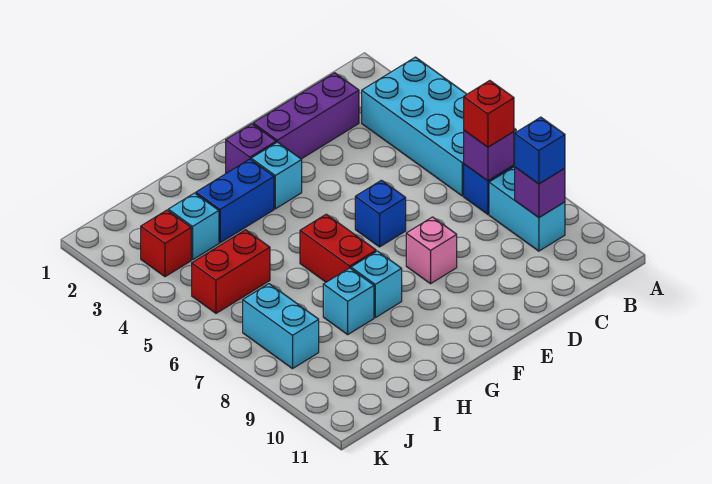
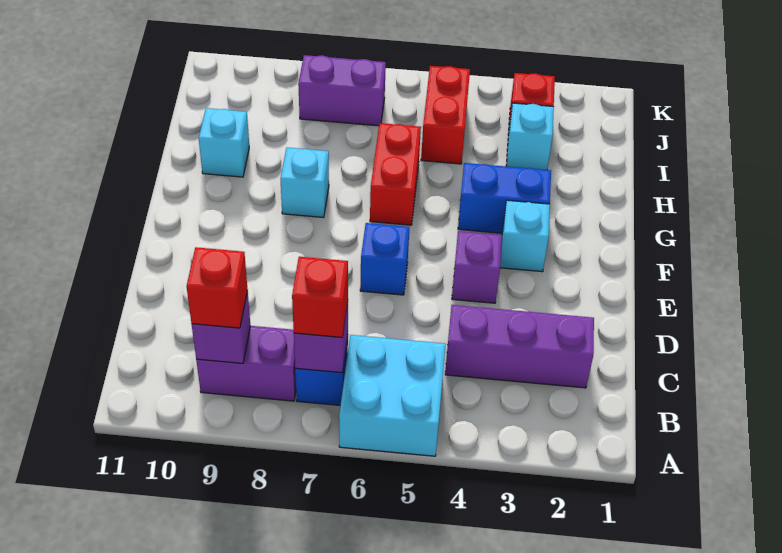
cyan brick A3:B6 level 1 -> cyan brick A5:B6 level 1
cyan brick B8:B9 level 1 -> purple brick B8:B9 level 1
blue brick B9 level 3 -> red brick B9 level 3
purple brick C2:E2 level 1 -> purple brick C2:C4 level 1
pink brick E8 level 1 -> none
purple brick F2 level 1 -> purple brick E4 level 1
blue brick G3:H3 level 1 -> blue brick G3:G4 level 1
red brick G6:G7 level 1 -> red brick G6:H6 level 1
cyan brick H8 level 1 -> cyan brick H10 level 1
cyan brick J7:J8 level 1 -> purple brick J7:J8 level 1

